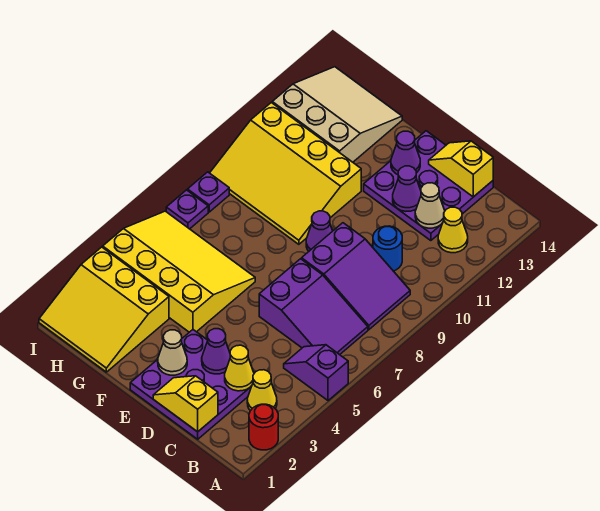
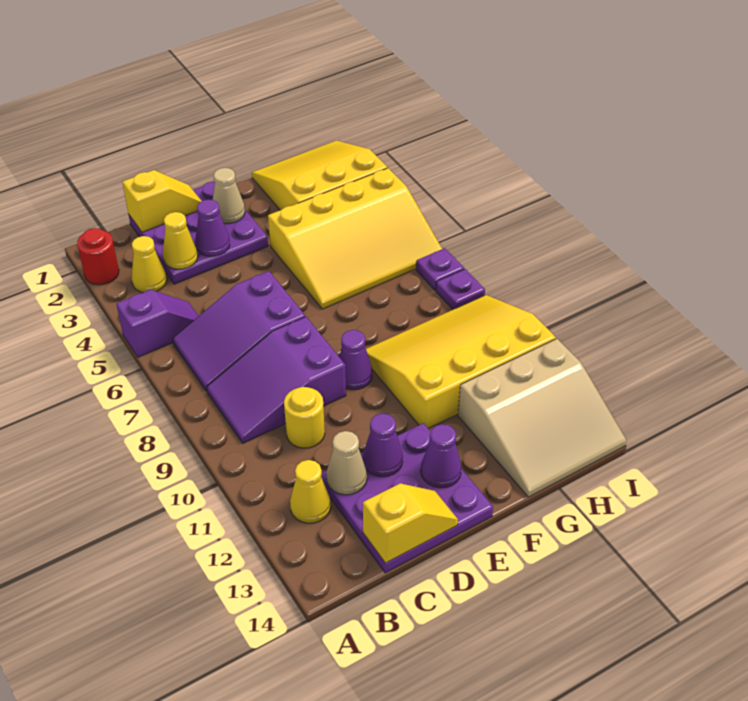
blue round brick C10 level 1 -> yellow round brick C10 level 1

